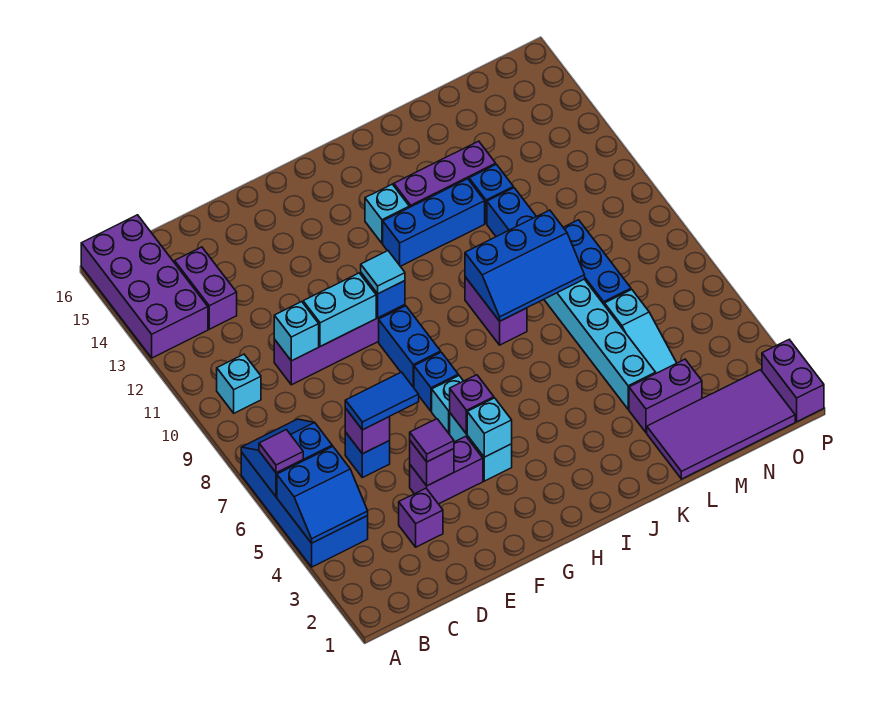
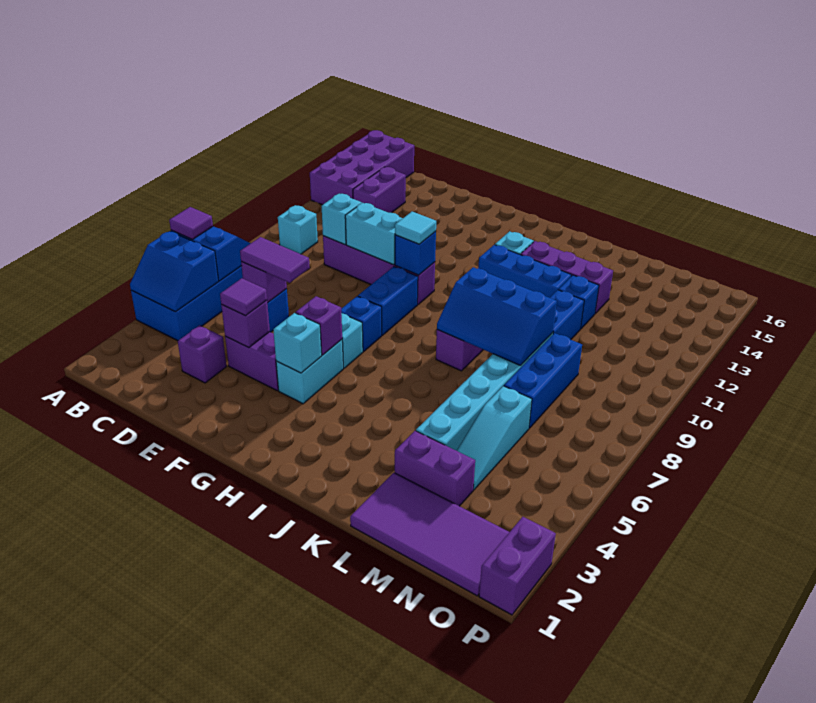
blue tile D6:E6 level 3 -> purple tile D6:E6 level 3

